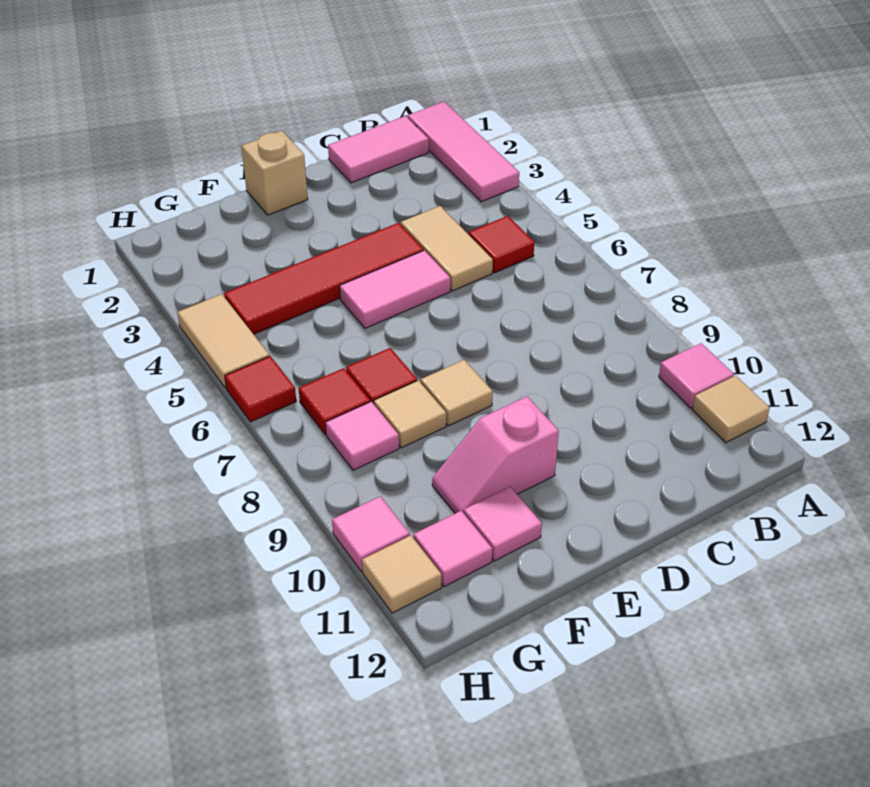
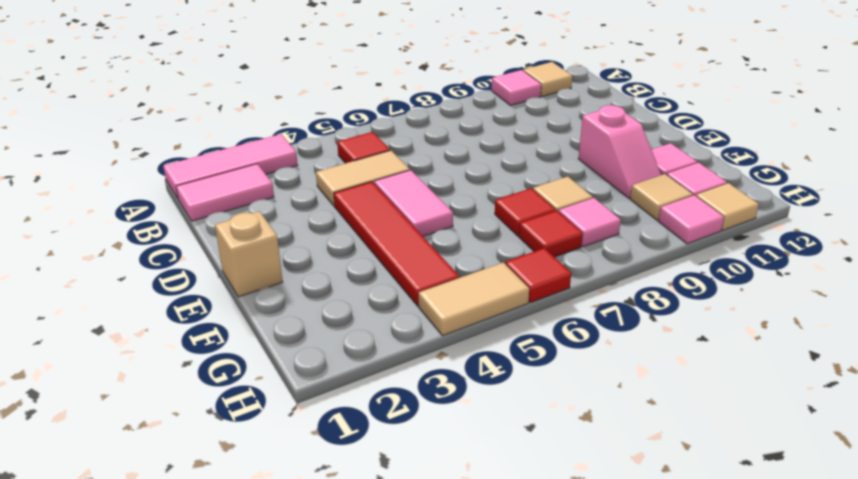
pink tile B1:C1 level 1 -> pink tile B1:B2 level 1
tan tile E8 level 1 -> tan tile G10 level 1

